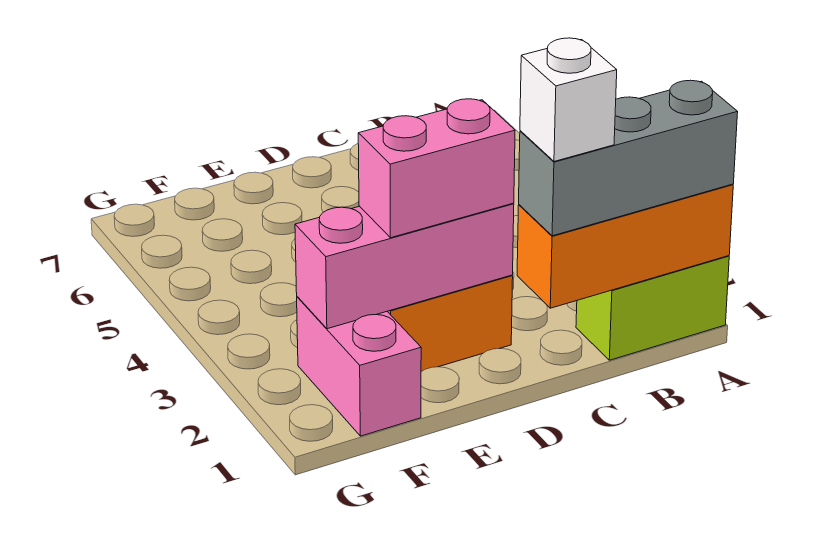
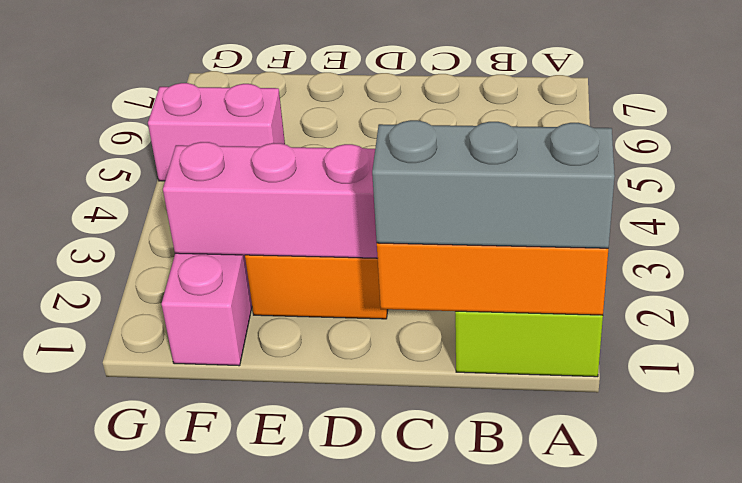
white brick C1 level 4 -> none
pink brick D2:E2 level 3 -> pink brick F5:G5 level 1

